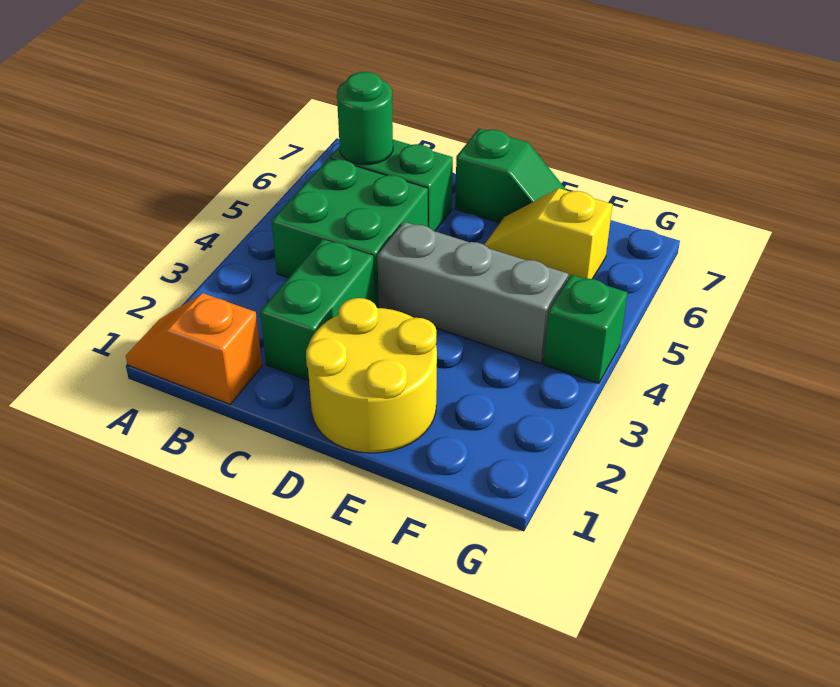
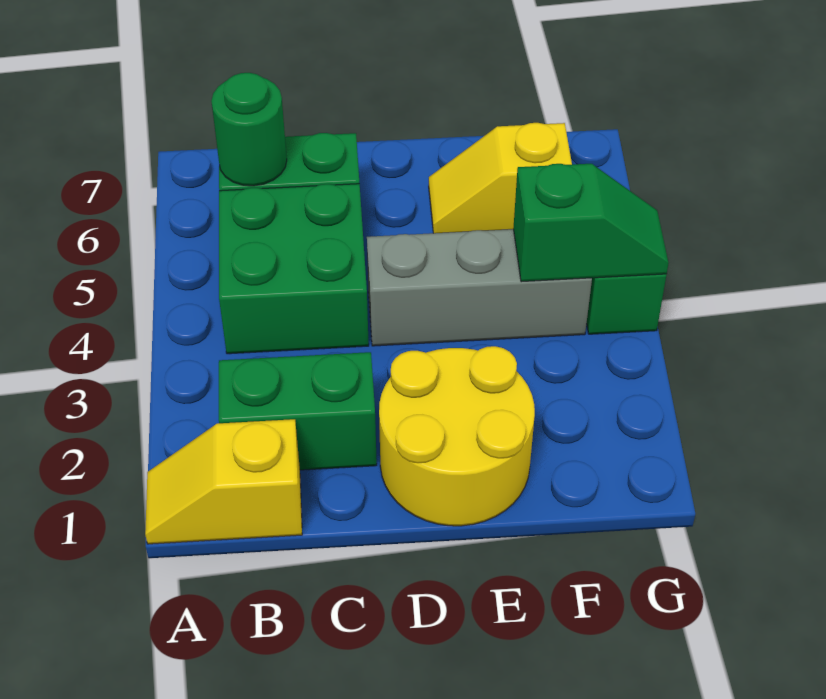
orange slope A1:B1 level 1 top B -> yellow slope A1:B1 level 1 top B
green brick C2:C3 level 1 -> green brick B2:C2 level 1
green slope D7:E7 level 1 top D -> green slope F4:G4 level 2 top F

